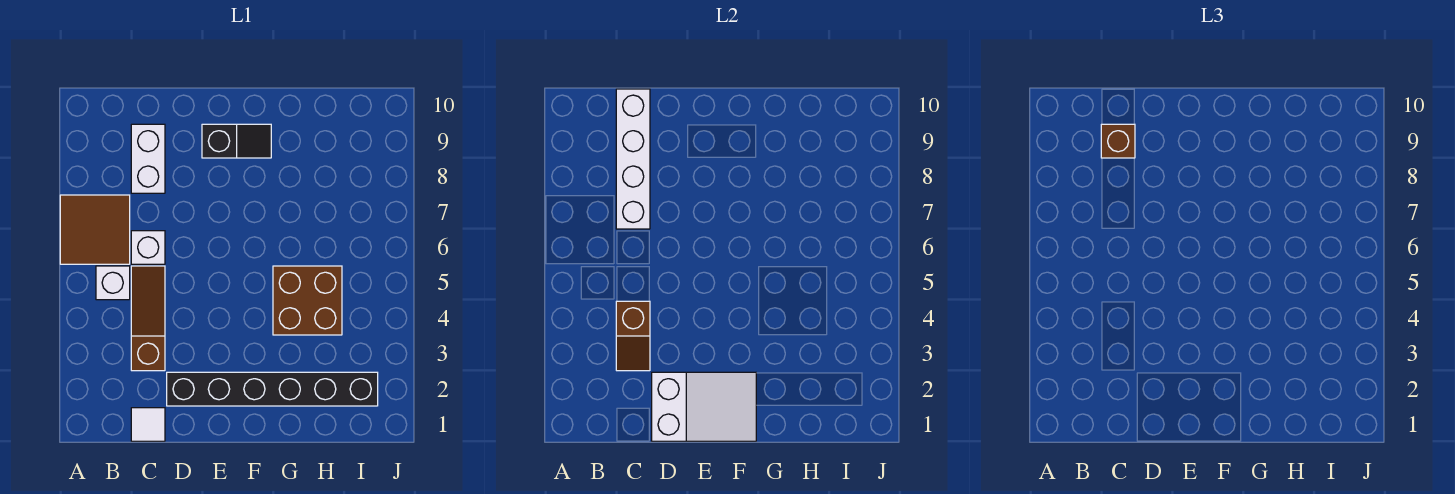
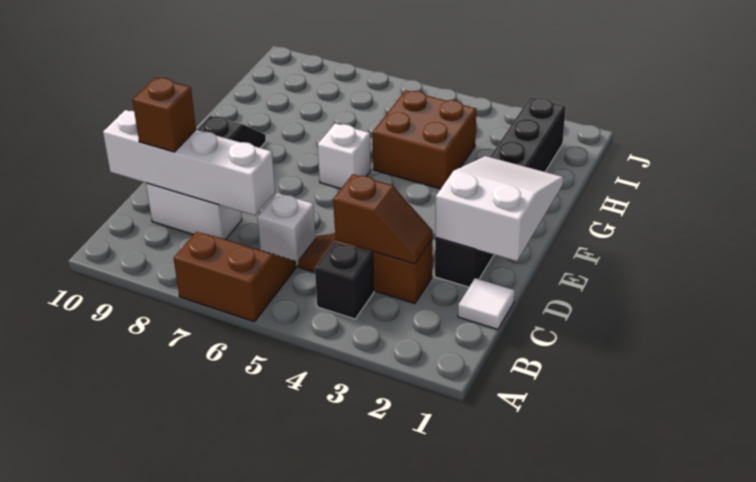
brown tile A6:B7 level 1 -> brown slope A6:B7 level 1 top A
none -> black brick B4 level 1
white brick B5 level 1 -> white brick F6 level 1

